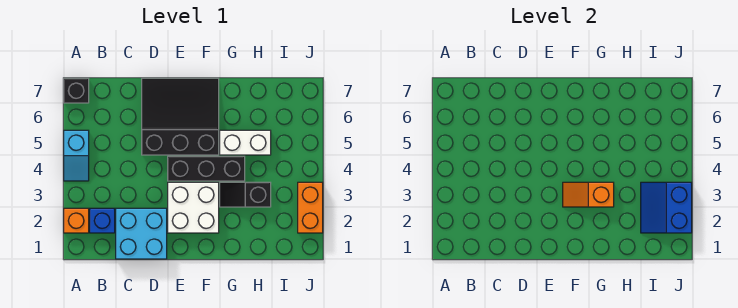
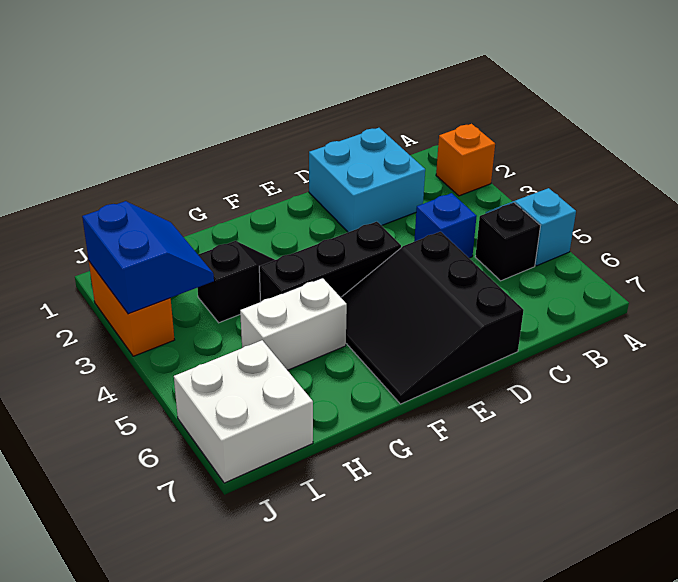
black brick A7 level 1 -> black brick B5 level 1
blue brick B2 level 1 -> blue brick C4 level 1
black slope D5:F7 level 1 top 5 -> black slope D5:F7 level 1 top D
white brick E2:F3 level 1 -> white brick I6:J7 level 1
orange slope F3:G3 level 2 top G -> none

